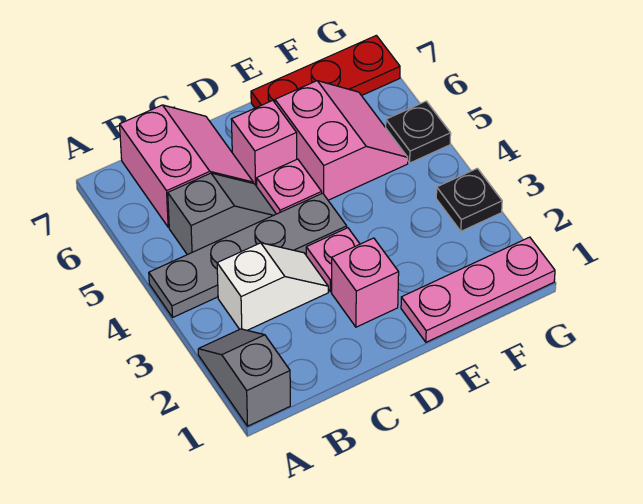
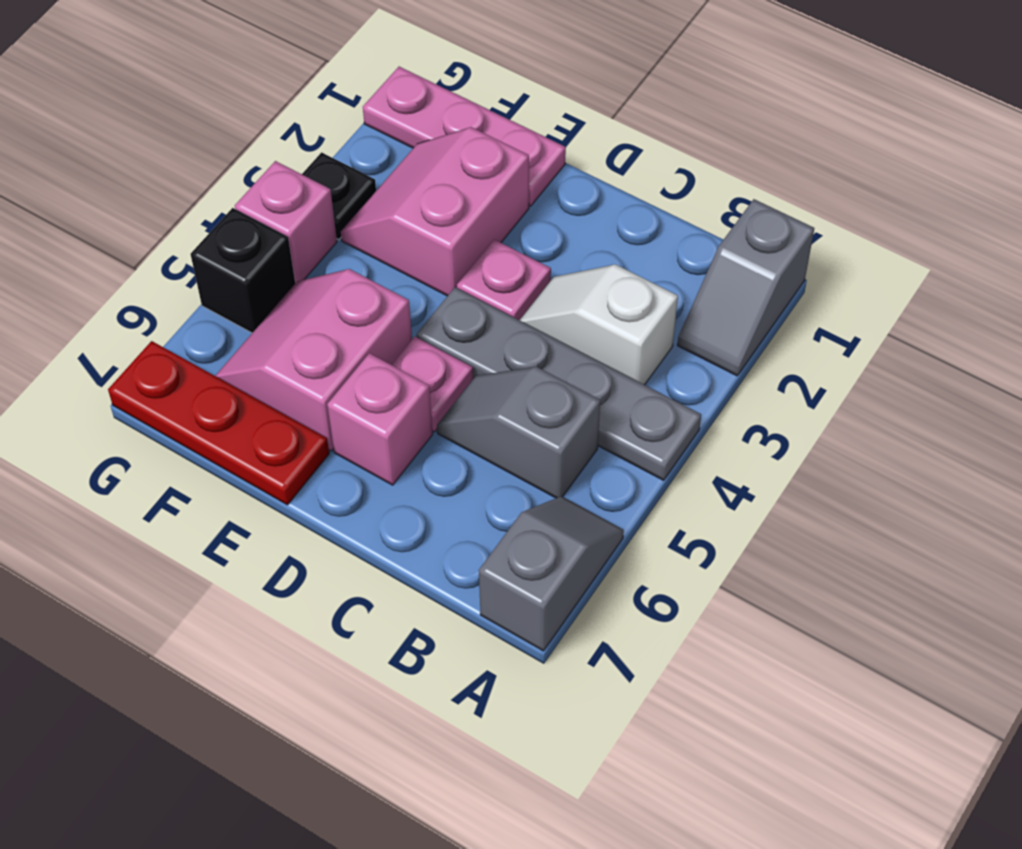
none -> grey slope A6:A7 level 1 top 7
pink slope B6:C7 level 1 top B -> pink slope E2:F3 level 1 top E
pink brick D2 level 1 -> pink brick G4 level 1
black plate G5 level 1 -> black brick G5 level 1

